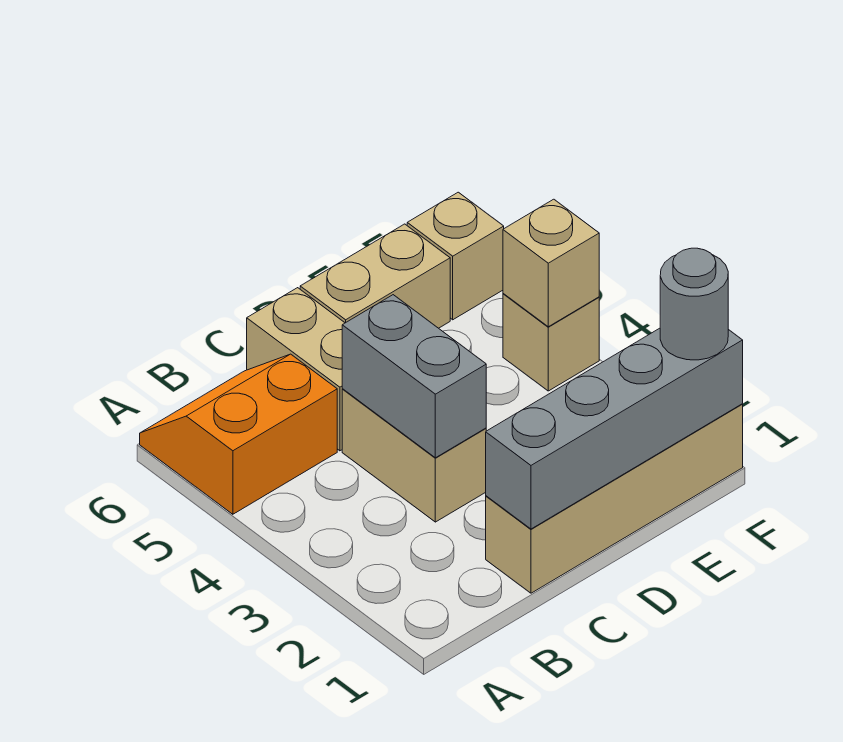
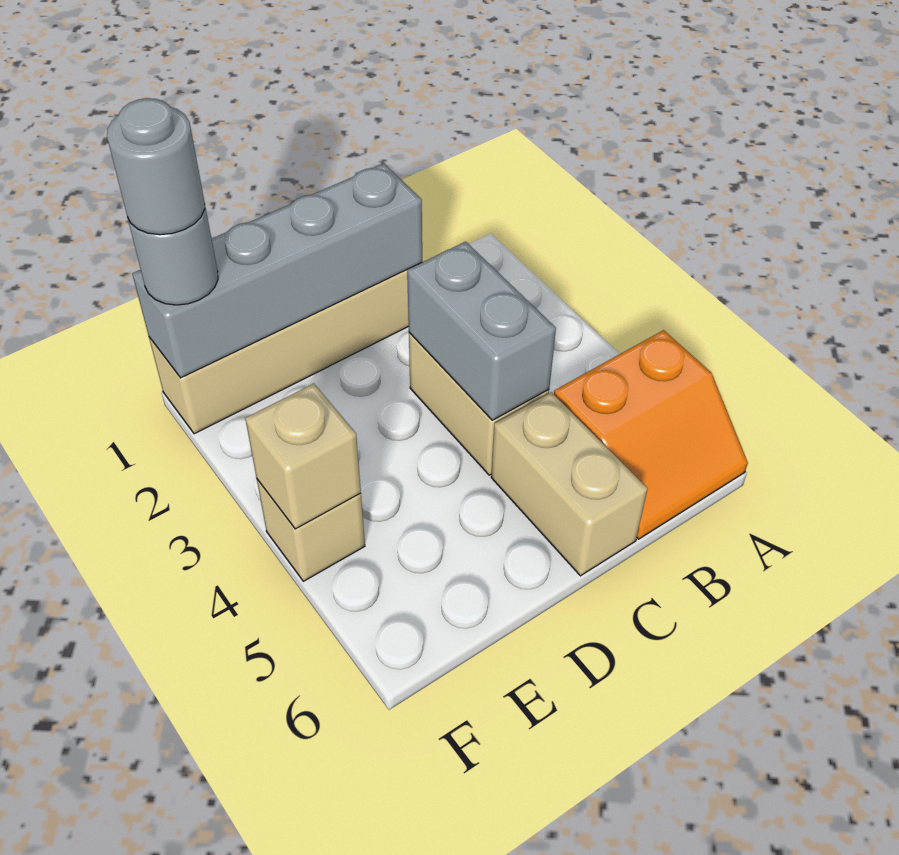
tan brick D6:E6 level 1 -> none
none -> grey round brick F1 level 4
tan brick F6 level 1 -> none

